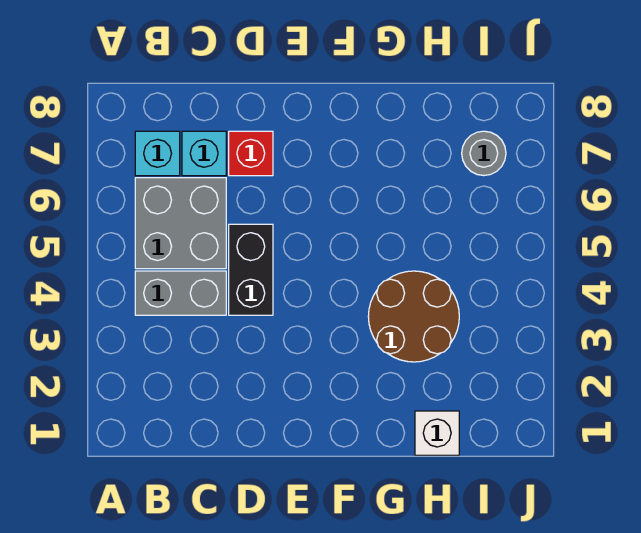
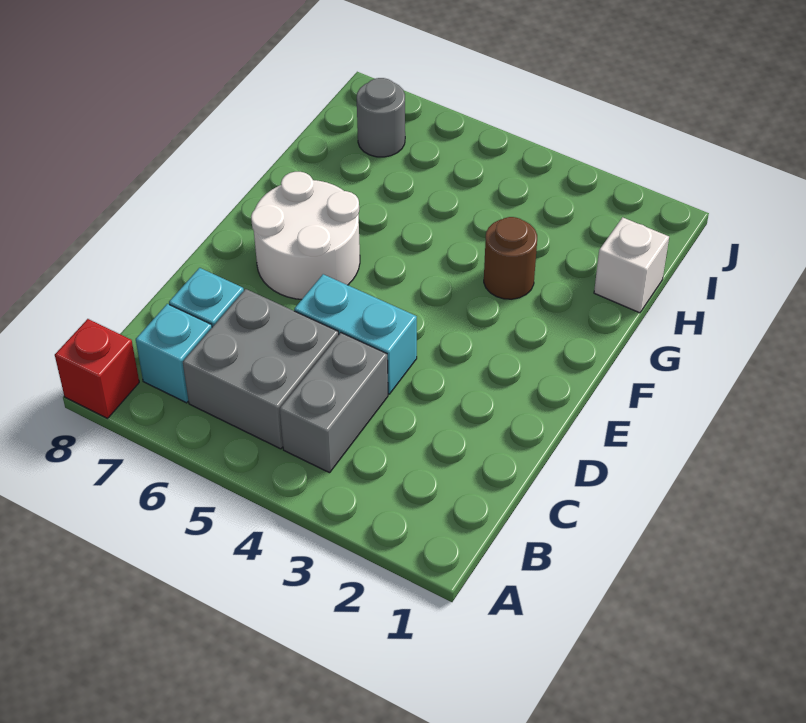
black brick D4:D5 level 1 -> cyan brick D4:D5 level 1
red brick D7 level 1 -> red brick A8 level 1
none -> white round brick E6:F7 level 1
brown round brick G3:H4 level 1 -> brown round brick G3 level 1

